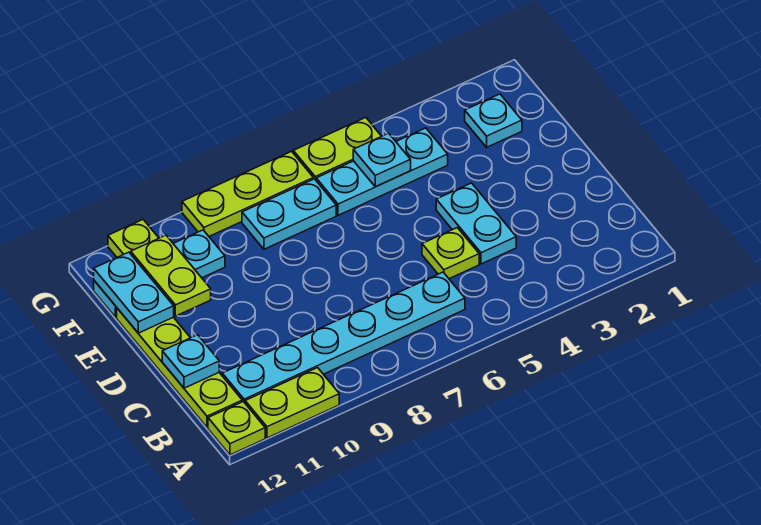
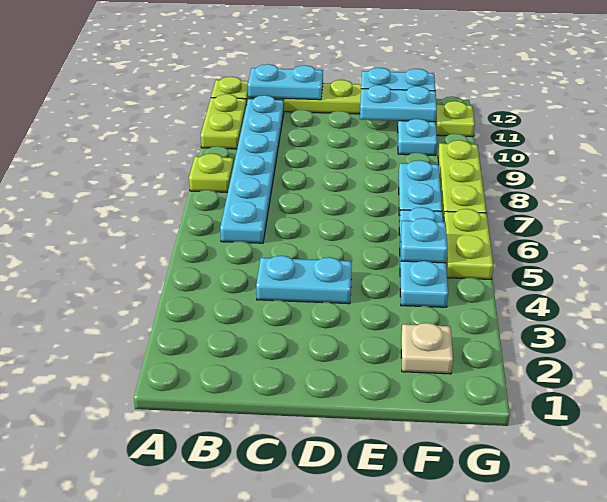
lime plate C5 level 1 -> lime plate A8 level 1
cyan plate C12 level 2 -> cyan plate B12:C12 level 2
lime plate E11:F11 level 2 -> cyan plate E11:F11 level 2
cyan plate F2 level 1 -> tan plate F2 level 1

